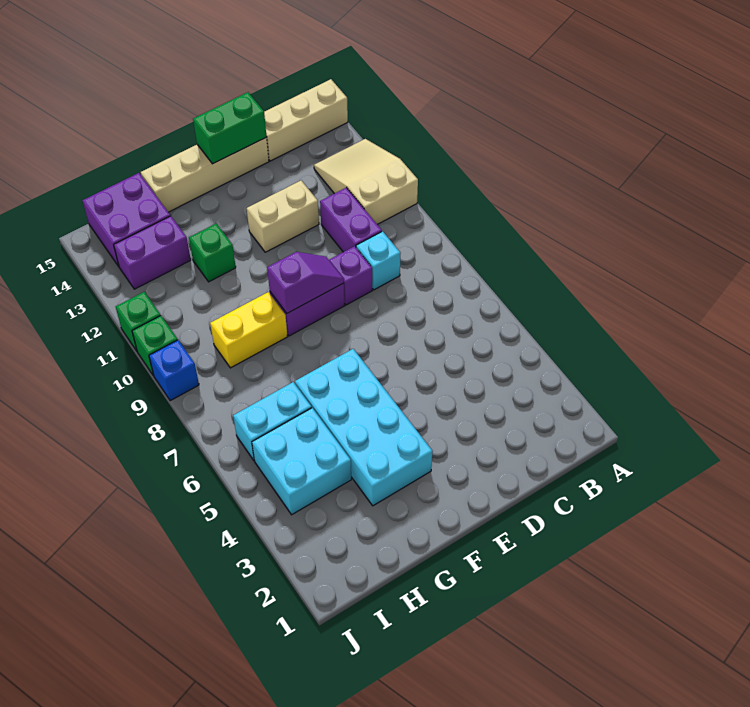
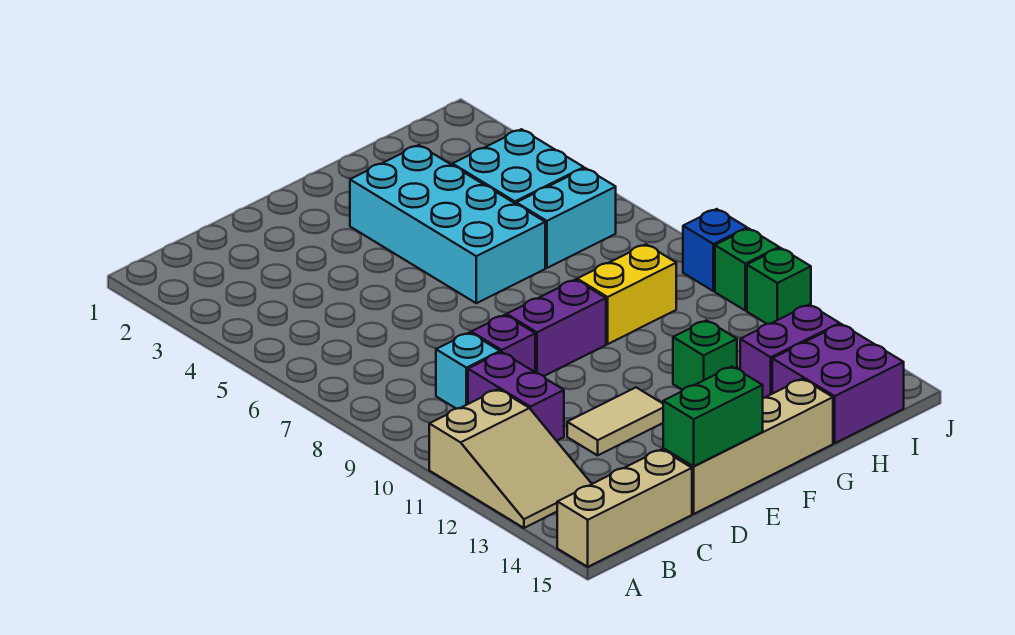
tan brick D12:E12 level 1 -> tan tile D12:E12 level 1
purple slope E9:F9 level 2 top F -> none

